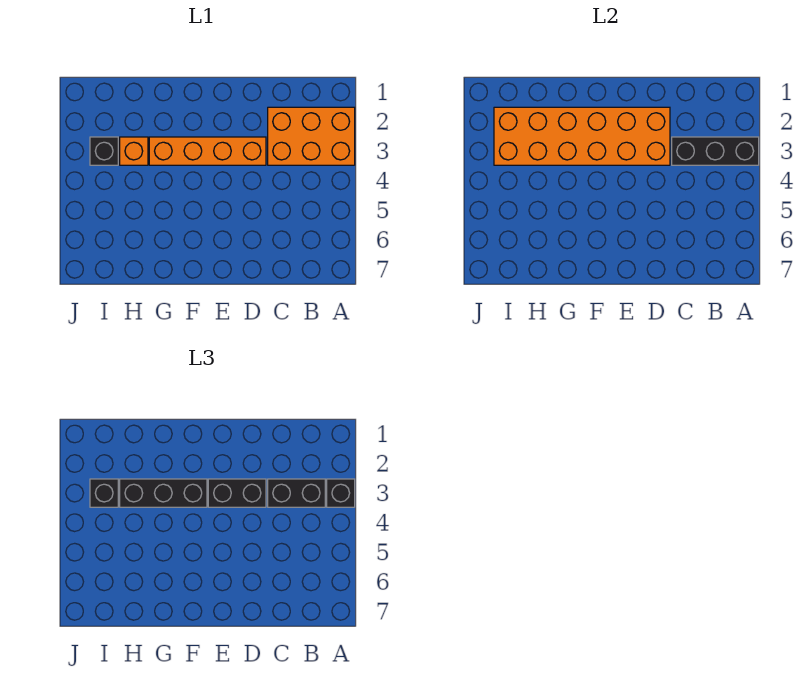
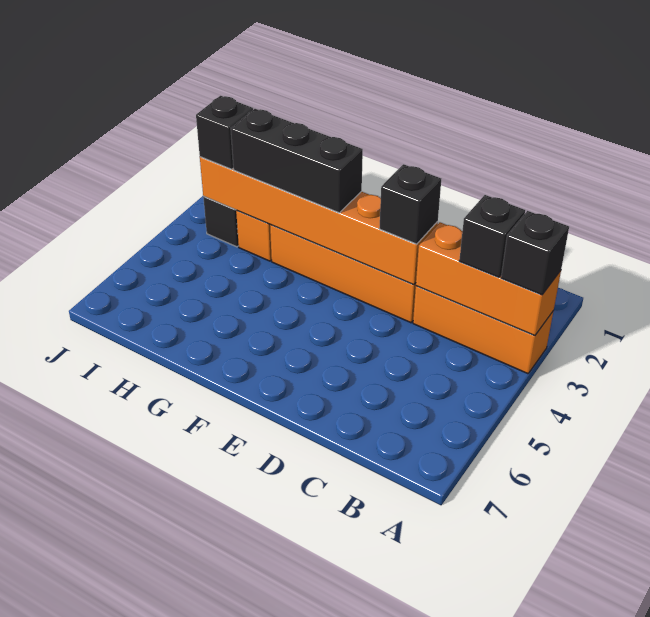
orange brick A2:C3 level 1 -> orange brick A3:C3 level 1
black brick A3:C3 level 2 -> orange brick A3:C3 level 2
black brick B3:C3 level 3 -> black brick B3 level 3
orange brick D2:I3 level 2 -> orange brick D3:I3 level 2
black brick D3:E3 level 3 -> black brick D3 level 3

